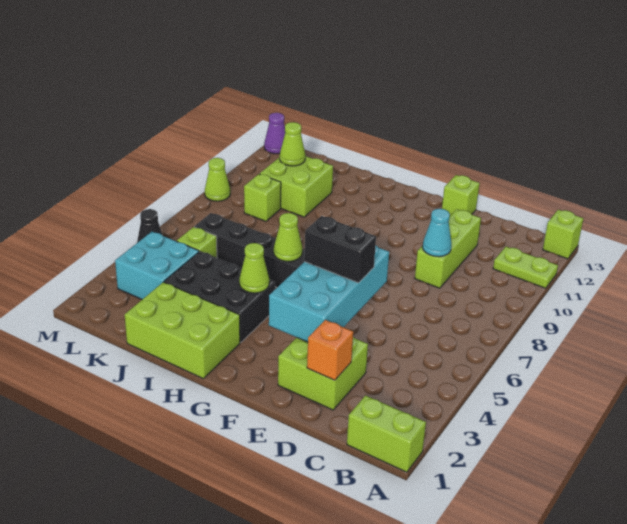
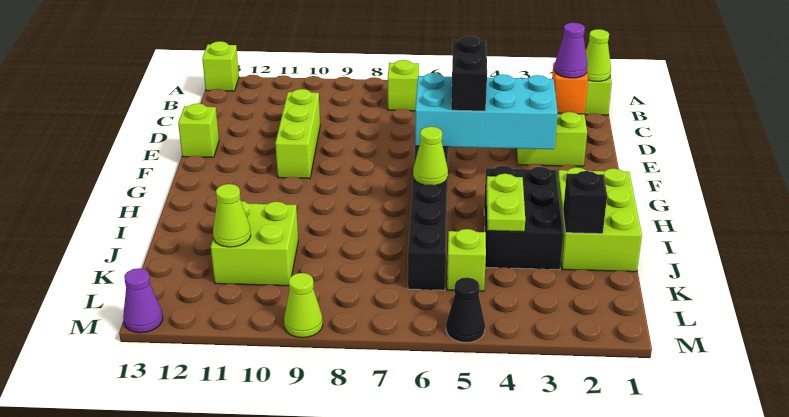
lime plate A11:B11 level 1 -> lime plate I4:J4 level 2
none -> purple cone D2 level 3
lime brick D9:D11 level 1 -> lime brick D10:F10 level 1
cyan cone D9 level 2 -> none
lime cone H4 level 2 -> lime cone B1 level 2
none -> black brick J2 level 2
cyan brick K3:L4 level 1 -> none
lime brick K9 level 1 -> lime brick B7 level 1

